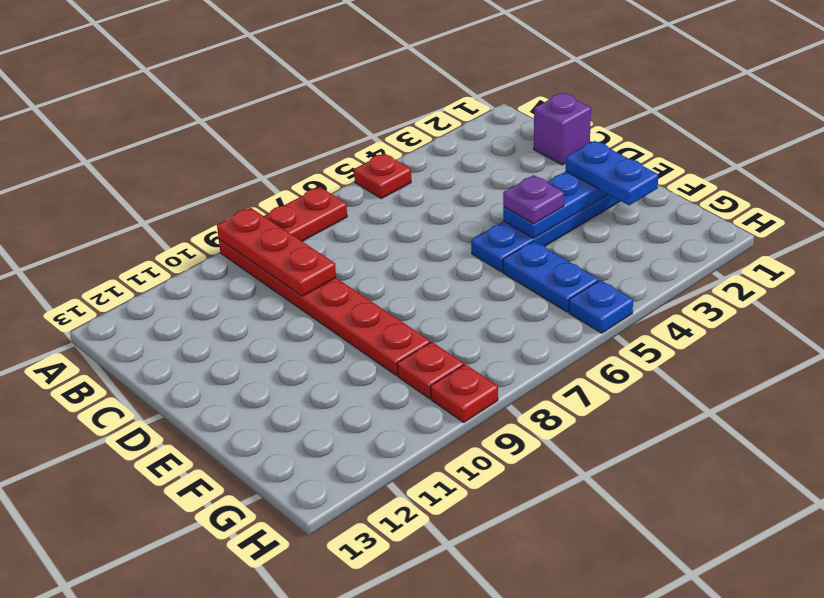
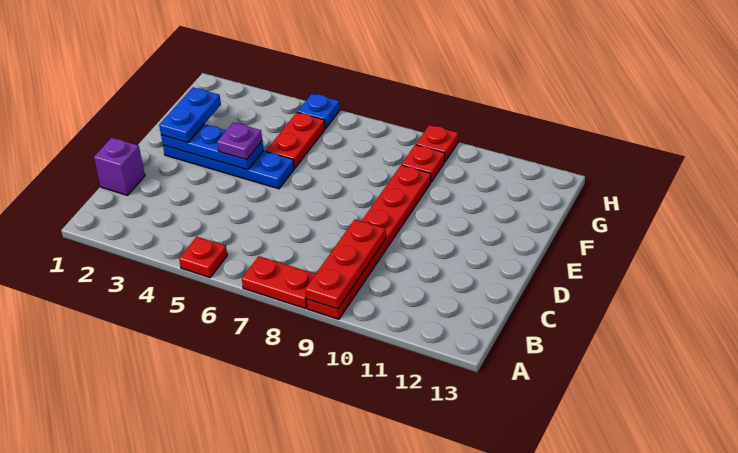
blue plate F5:G5 level 1 -> red plate F5:G5 level 1

